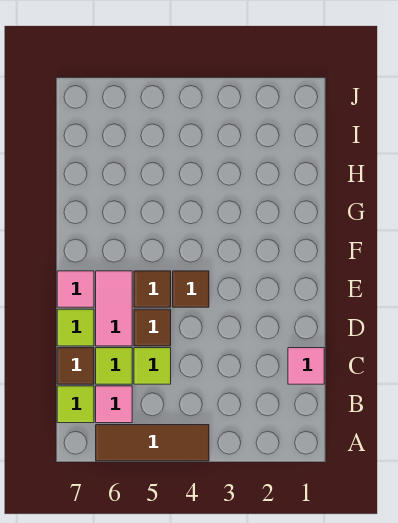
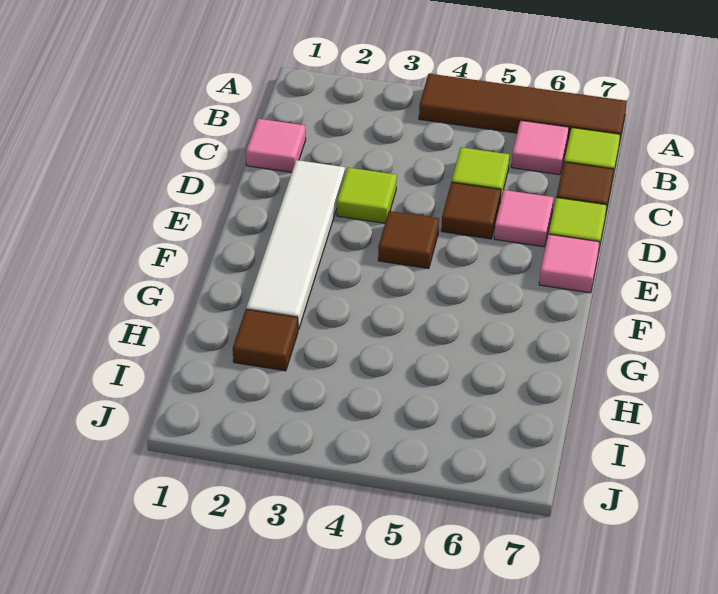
brown tile A4:A6 level 1 -> brown tile A4:A7 level 1
lime tile C6 level 1 -> lime tile D3 level 1
none -> white tile D2:G2 level 1
pink tile D6:E6 level 1 -> pink tile D6 level 1
brown tile E5 level 1 -> brown tile H2 level 1

